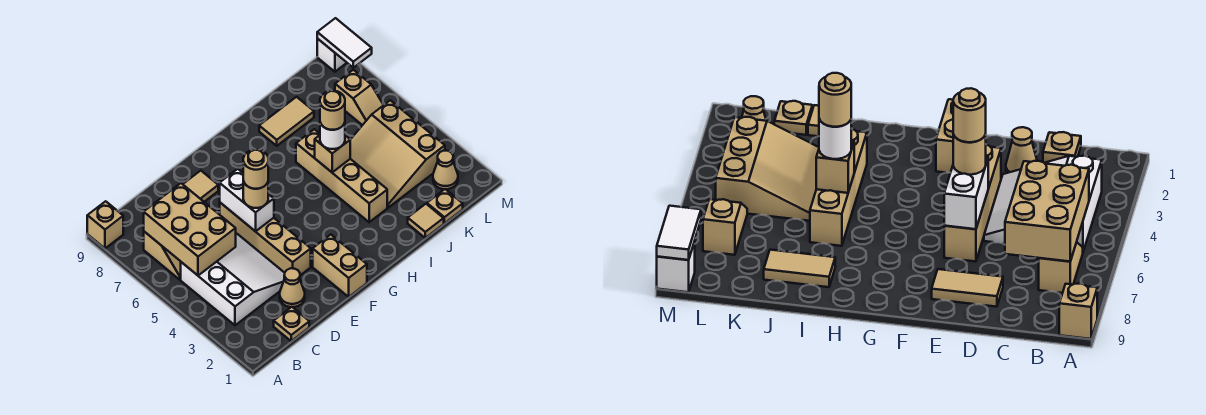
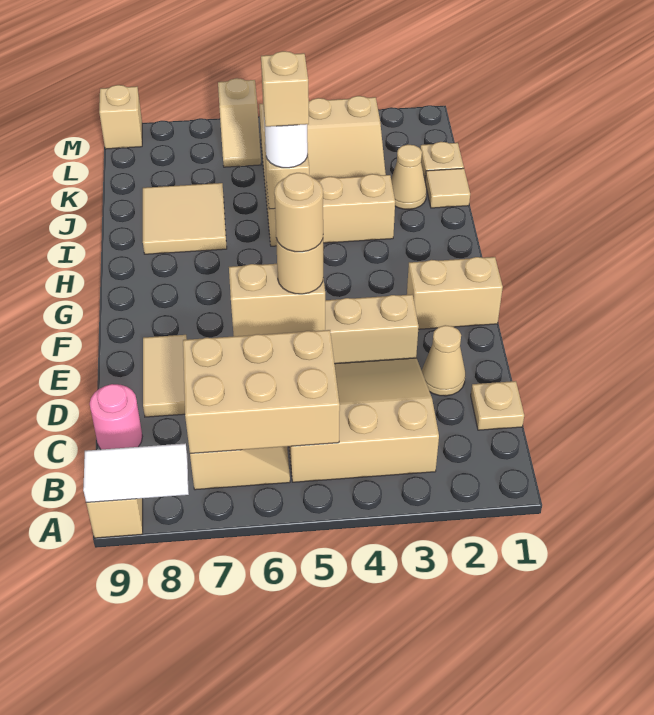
white slope B3:D5 level 1 top B -> tan slope B3:D5 level 1 top B
none -> pink round brick C9 level 1
white brick E5:E6 level 2 -> tan brick E5:E6 level 2
tan brick I3:I6 level 1 -> tan brick I3:I5 level 1
tan round brick I5 level 4 -> tan brick I5 level 4
tan tile I8:J8 level 1 -> tan tile I7:J8 level 1
tan cone L2 level 1 -> tan cone J2 level 1
tan slope L6:L7 level 1 top 7 -> tan slope L6:M6 level 1 top M
white tile M8:M9 level 2 -> white tile A8:A9 level 2
white brick M9 level 1 -> tan brick M9 level 1

